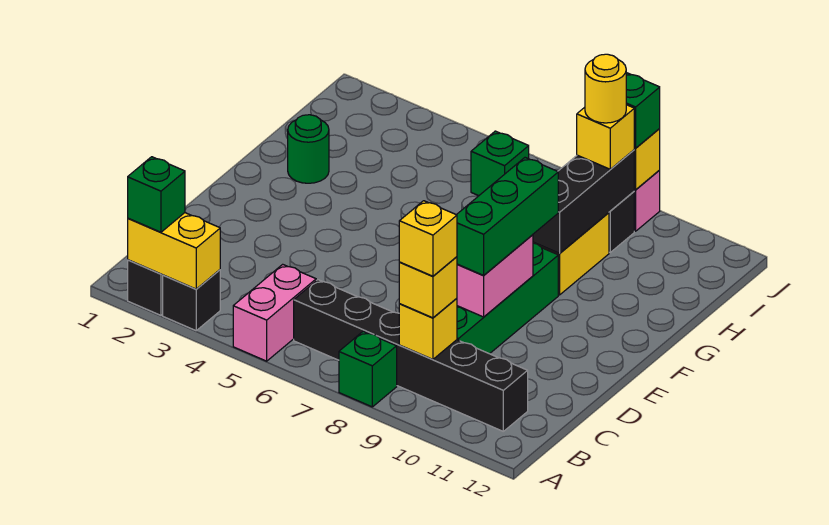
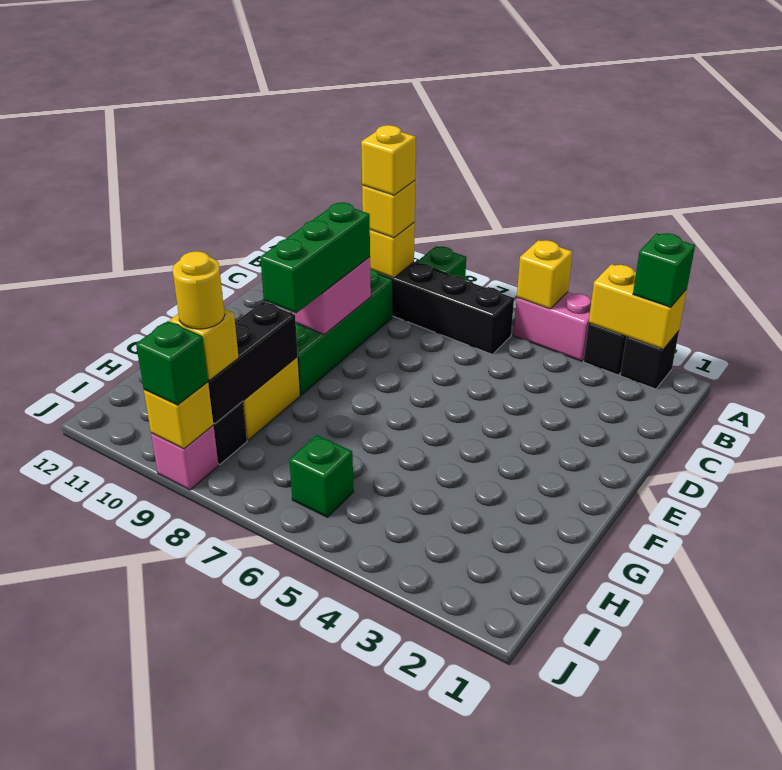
pink brick A5:B5 level 1 -> pink brick A4:A5 level 1
none -> yellow brick A5 level 2
green round brick G2 level 1 -> none

